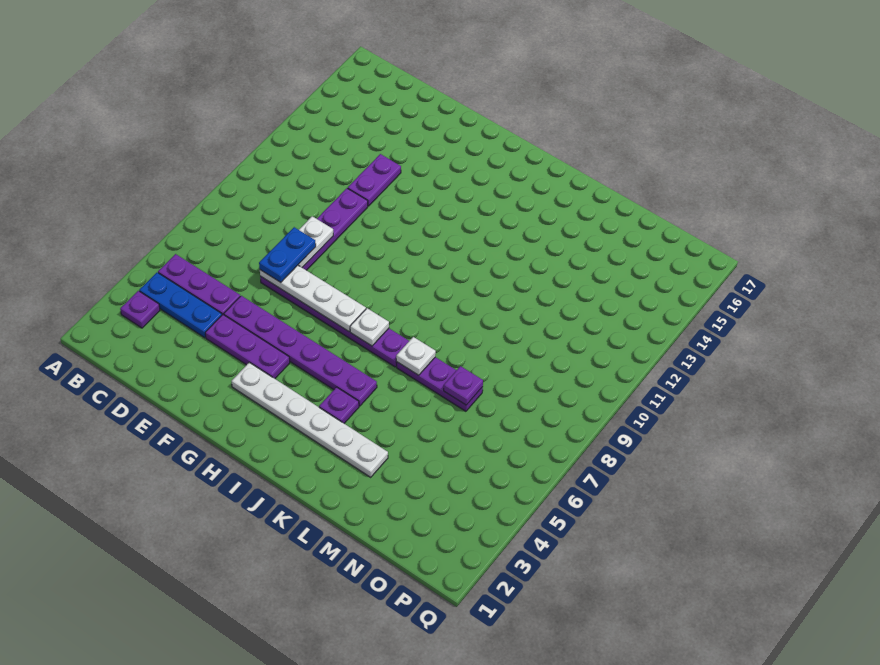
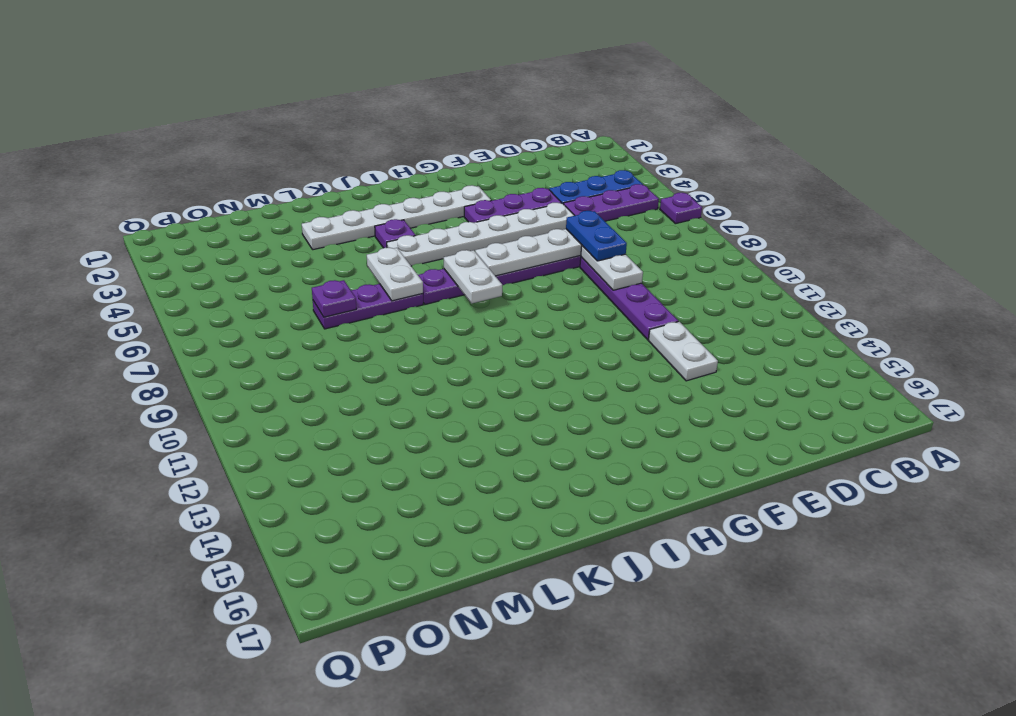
purple plate B3 level 1 -> purple plate A6 level 1
purple plate E5:J5 level 1 -> white plate E5:J5 level 1
purple plate E12:E13 level 1 -> white plate E12:E13 level 1
white plate I7 level 2 -> white plate I7:I8 level 2
white plate K7 level 2 -> white plate K6:K7 level 2

